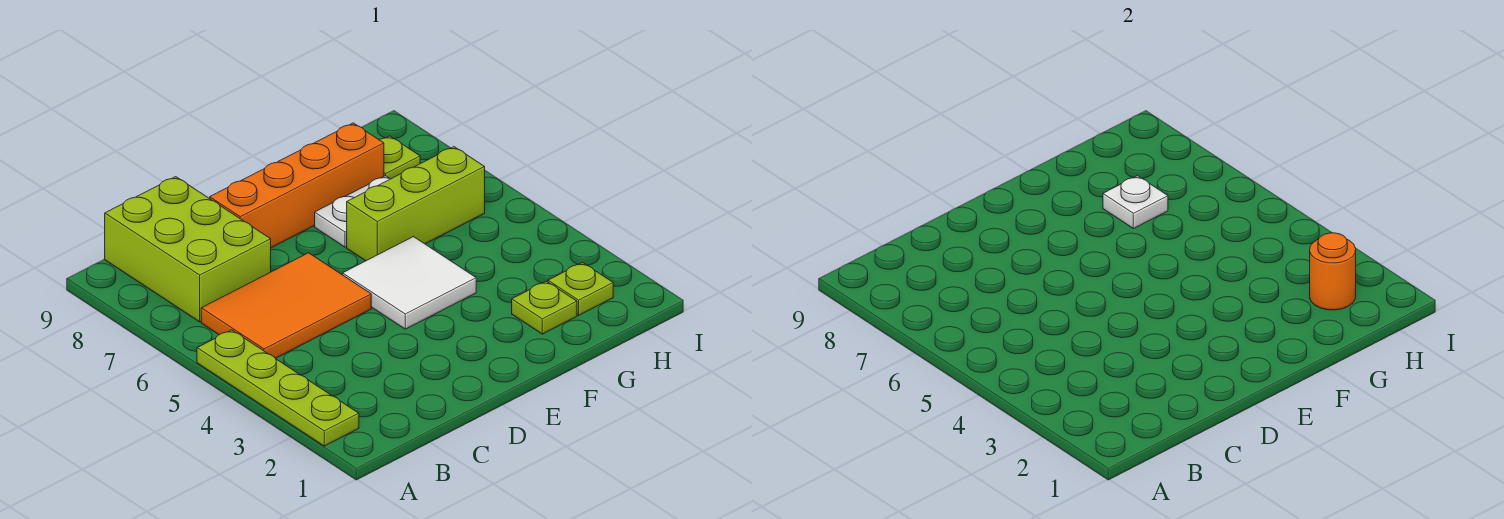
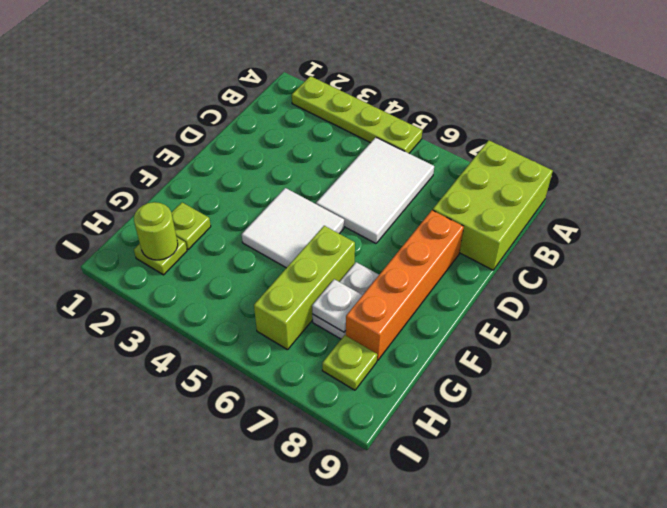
orange tile B5:D6 level 1 -> white tile B5:D6 level 1
lime brick B7:C9 level 1 -> lime brick A8:C9 level 1
orange round brick H2 level 2 -> lime round brick H2 level 2

